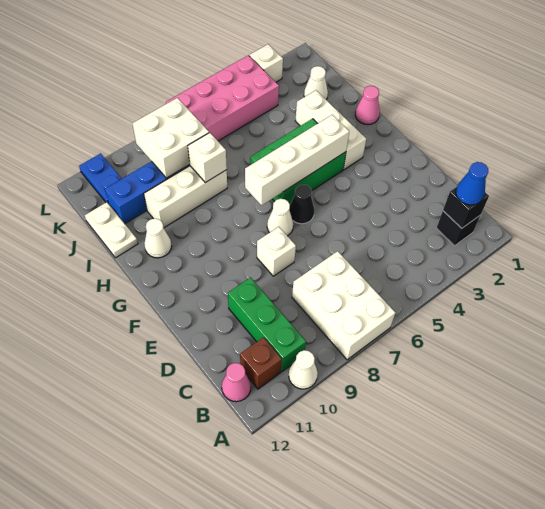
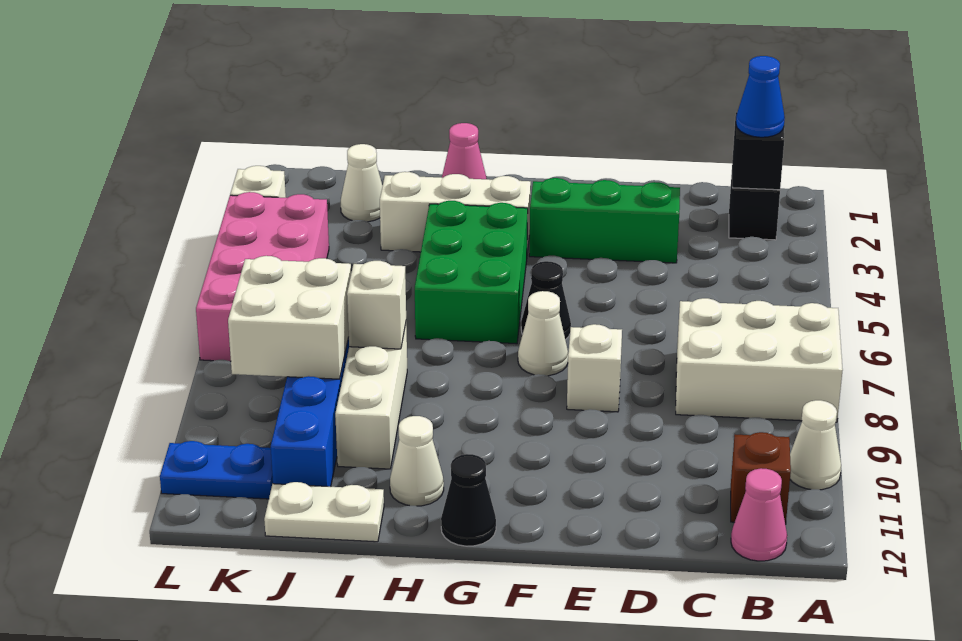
green brick B10:D10 level 1 -> green brick D3:F3 level 1
white brick G4:G7 level 2 -> none
none -> black cone G12 level 1

